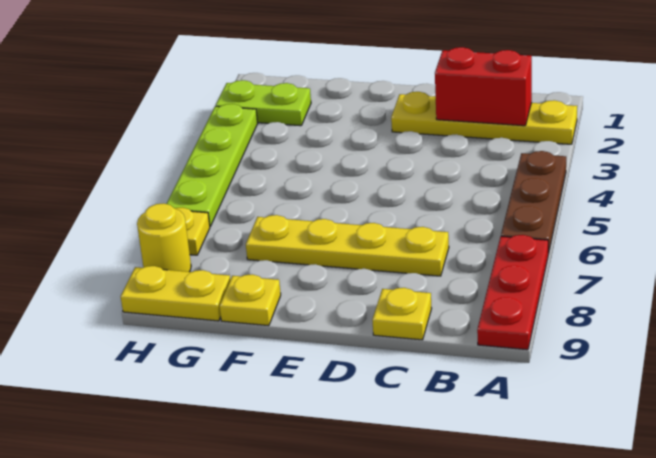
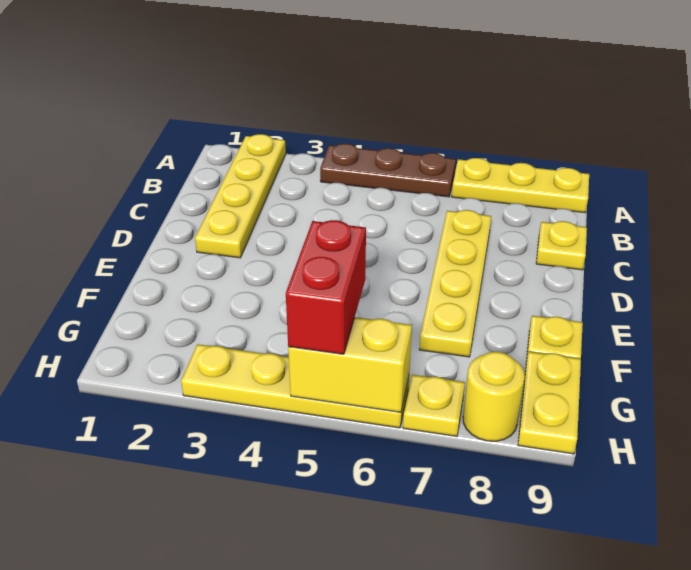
red plate A7:A9 level 1 -> yellow plate A7:A9 level 1
red brick B2:C2 level 2 -> red brick G5:H5 level 3
lime plate G2:H2 level 1 -> none
lime plate H3:H6 level 1 -> yellow plate H3:H6 level 1
none -> yellow brick H5:H6 level 2

